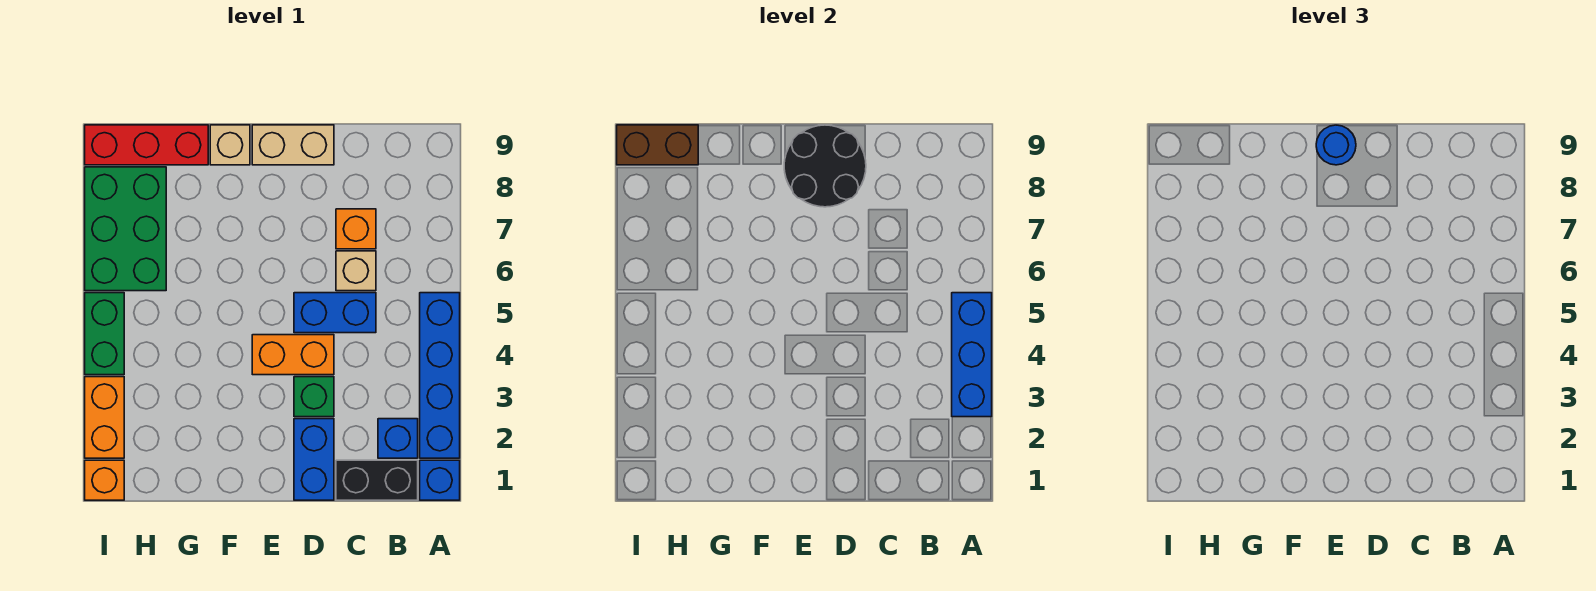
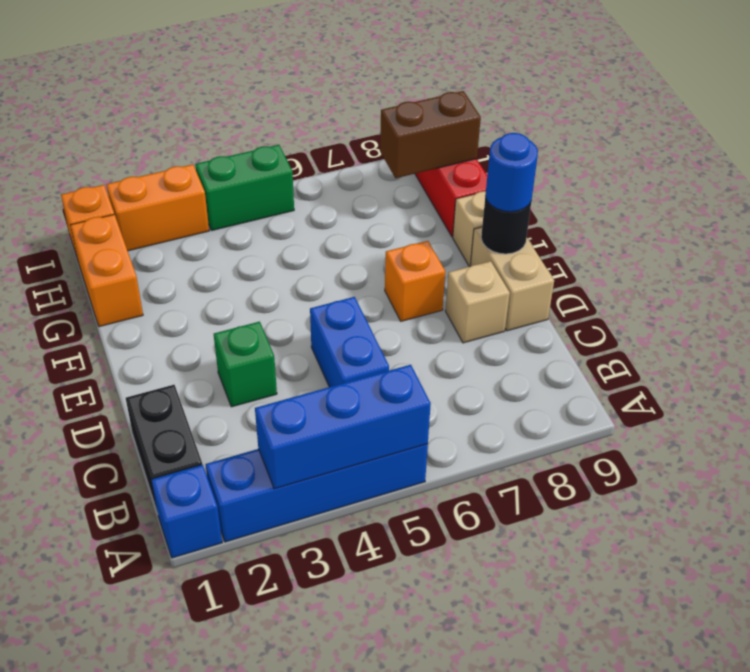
blue brick B2 level 1 -> none
tan brick C6 level 1 -> tan brick D8 level 1
orange brick C7 level 1 -> orange brick E7 level 1
blue brick D1:D2 level 1 -> none
orange brick D4:E4 level 1 -> orange brick G1:H1 level 1
black round brick D8:E9 level 2 -> black round brick E9 level 2
green brick H6:I8 level 1 -> none
brown brick H9:I9 level 2 -> brown brick H8:H9 level 2

